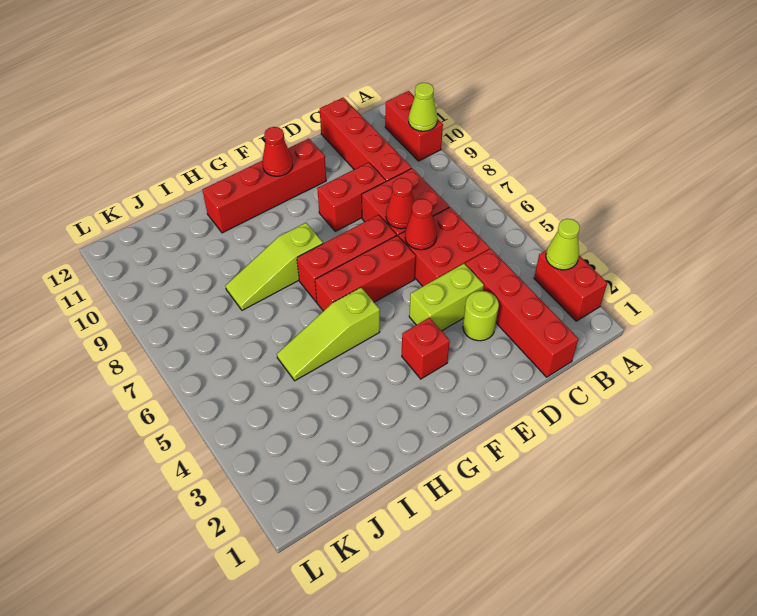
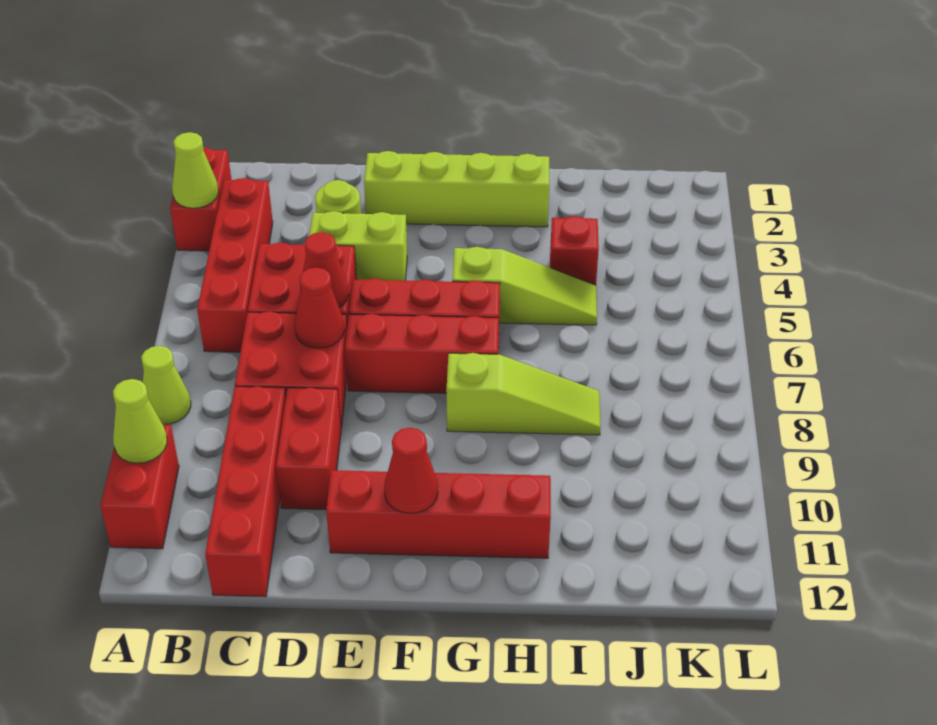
none -> lime cone A8 level 1
red brick C1:C4 level 1 -> red brick B3:B6 level 1
red brick D9:E9 level 1 -> red brick D9:D10 level 1
none -> lime brick E2:H2 level 1
red brick F3 level 1 -> red brick I4 level 1

